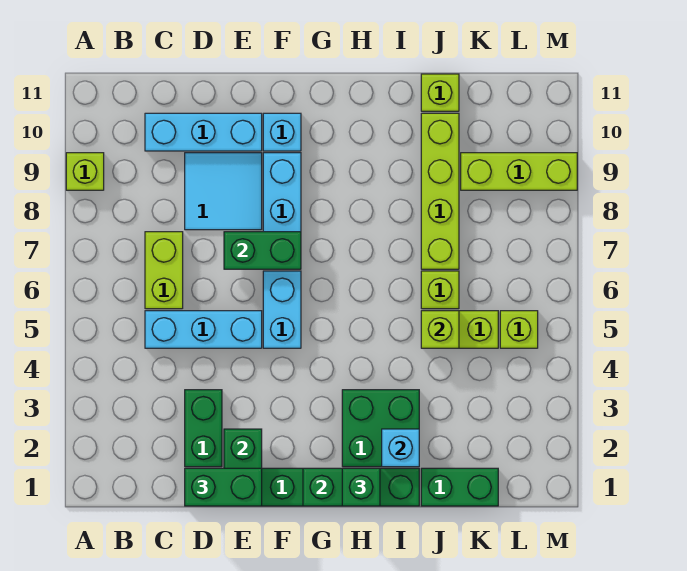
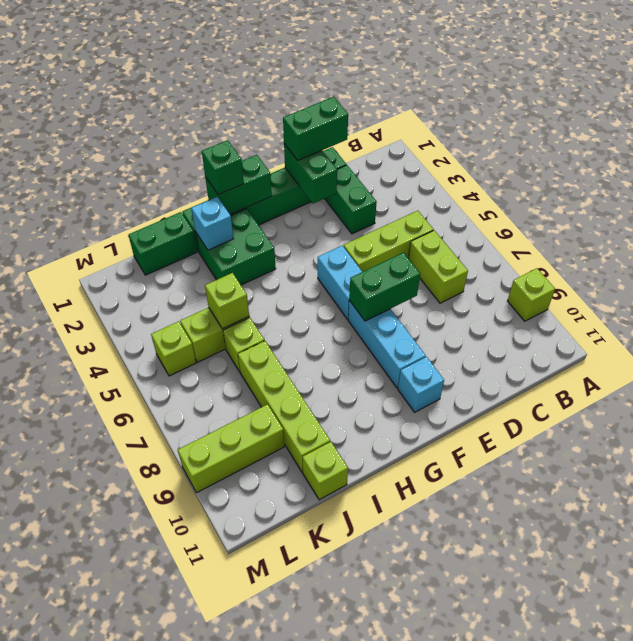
cyan brick C5:E5 level 1 -> lime brick C5:E5 level 1
cyan brick C10:E10 level 1 -> none
cyan tile D8:E9 level 1 -> none

